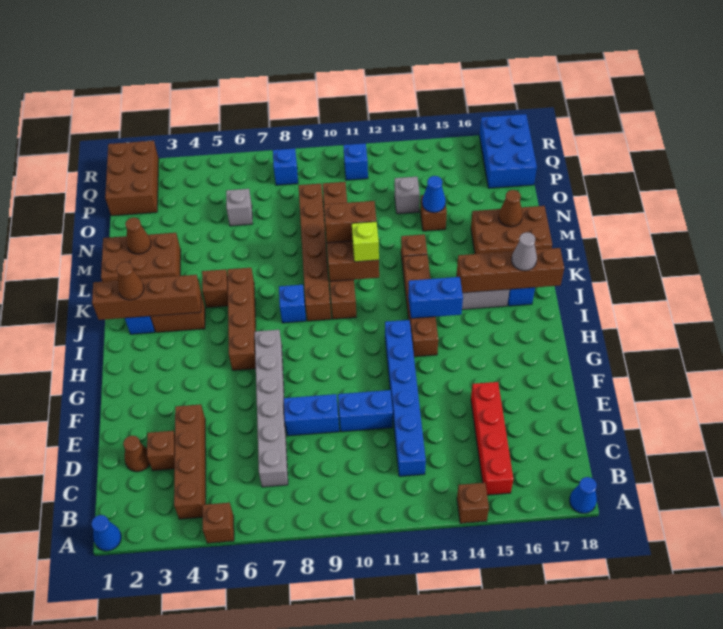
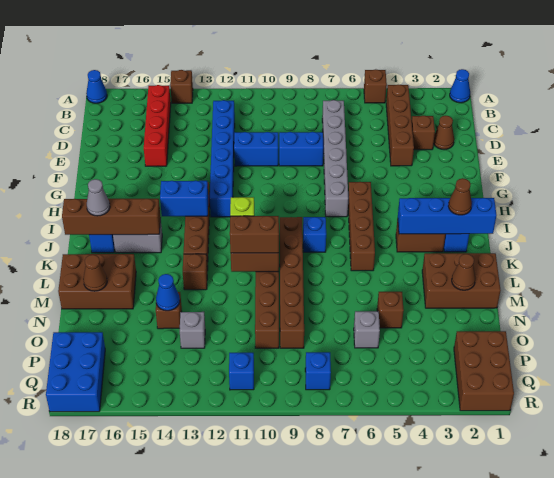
brown brick J1:J4 level 2 -> blue brick J1:J4 level 2
brown brick K5 level 1 -> brown brick N5 level 1

